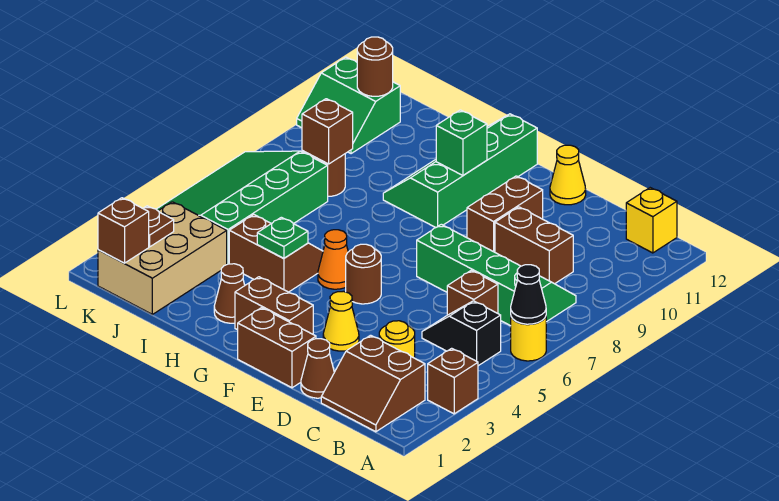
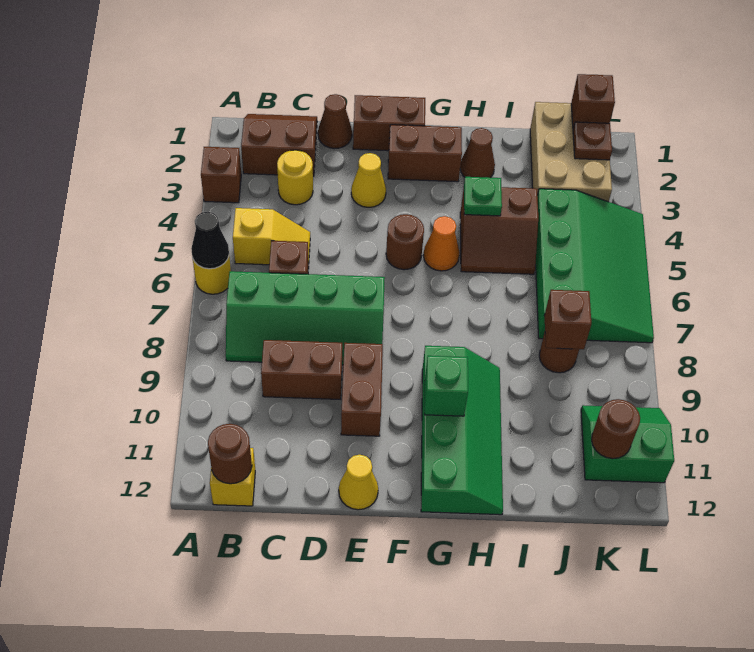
black slope B5:C5 level 1 top B -> yellow slope B5:C5 level 1 top B
none -> brown round brick B12 level 2

